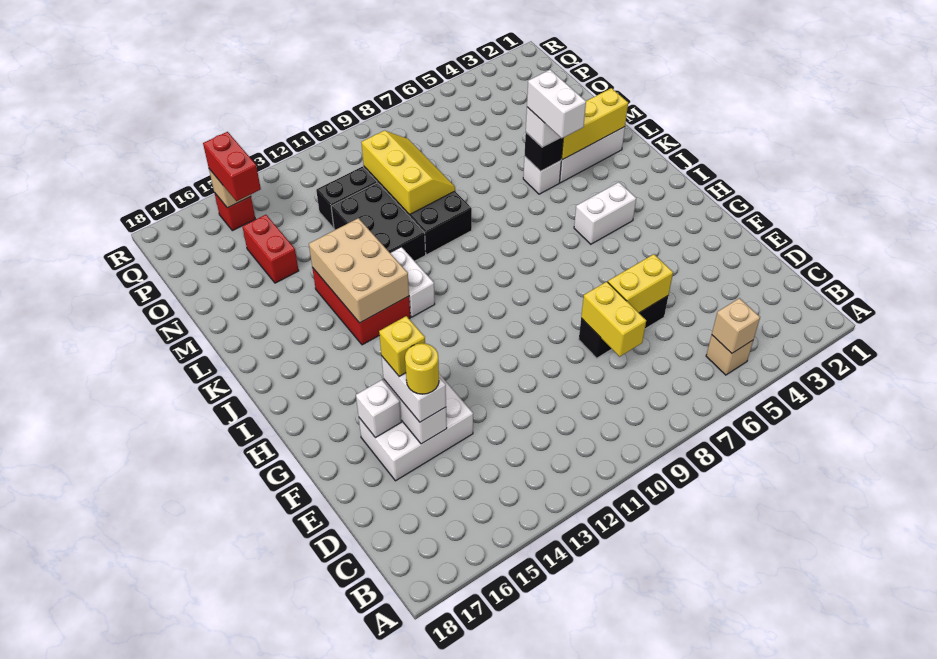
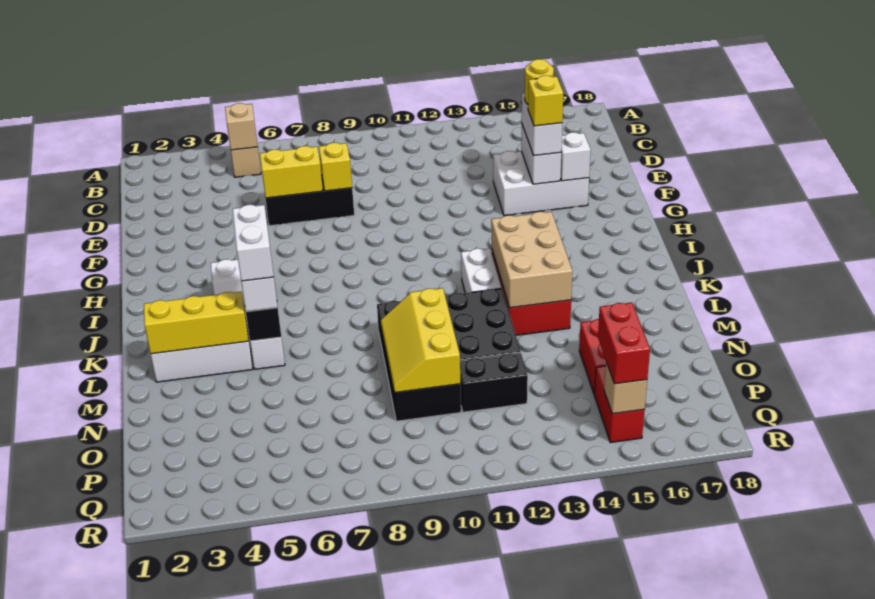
yellow brick D8:E8 level 2 -> yellow brick E8 level 2
red brick Q15 level 1 -> red brick P15:Q15 level 1

